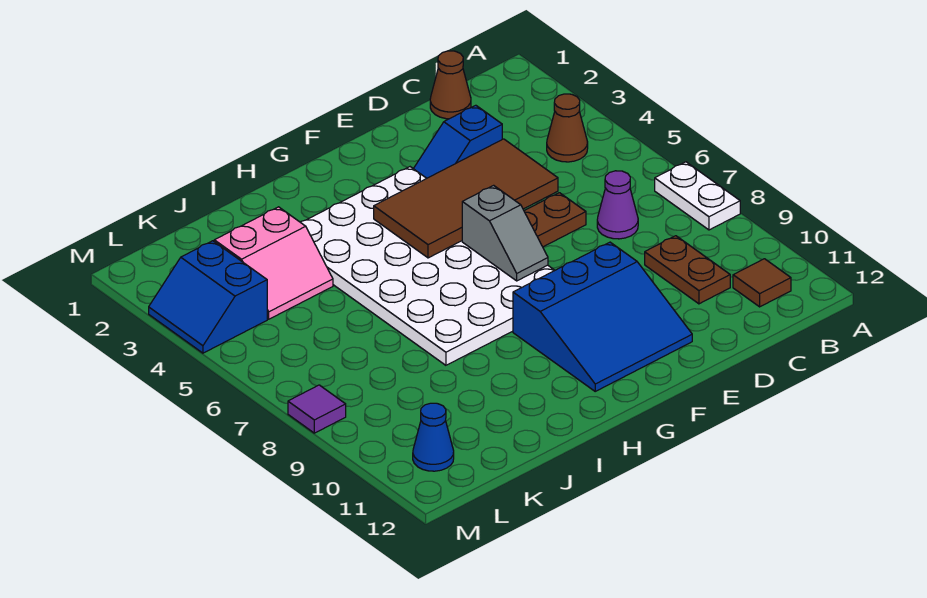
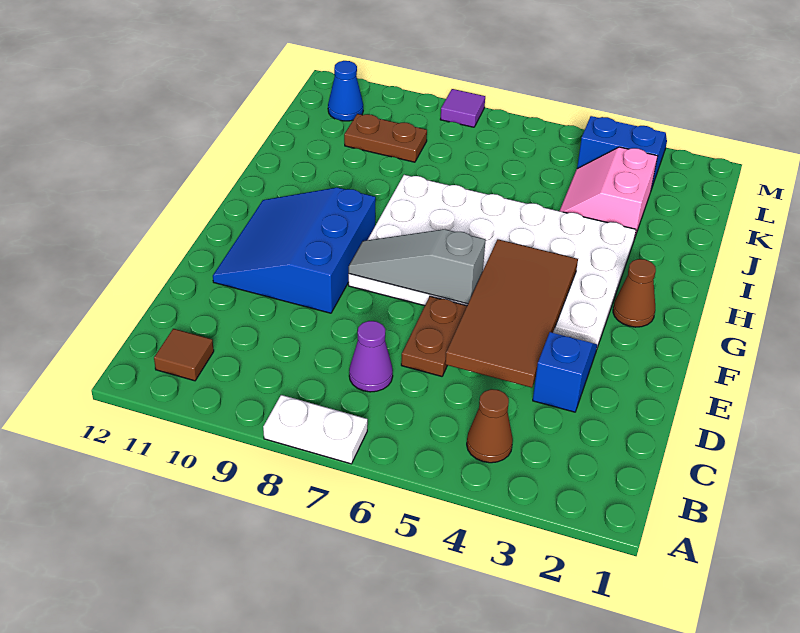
brown cone C1 level 1 -> brown cone G2 level 1
brown plate C9:C10 level 1 -> brown plate K9:K10 level 1
grey slope F6:F7 level 2 top 6 -> grey slope F6:F8 level 2 top 6

